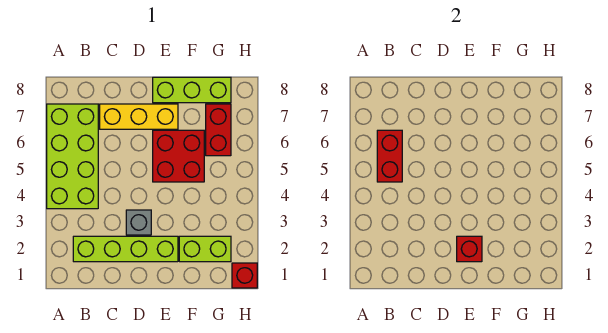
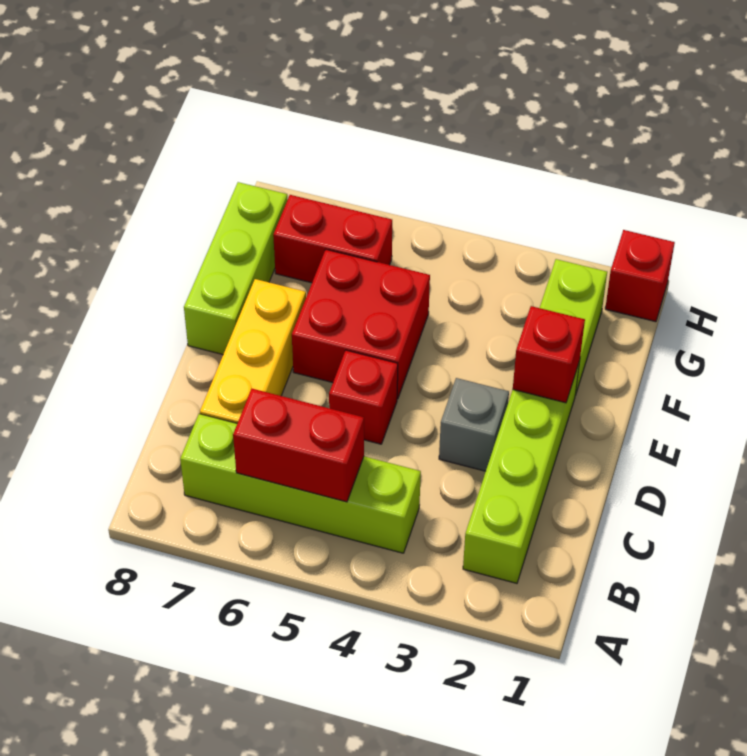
lime brick A4:B7 level 1 -> lime brick B4:B7 level 1
none -> red brick D5 level 1

